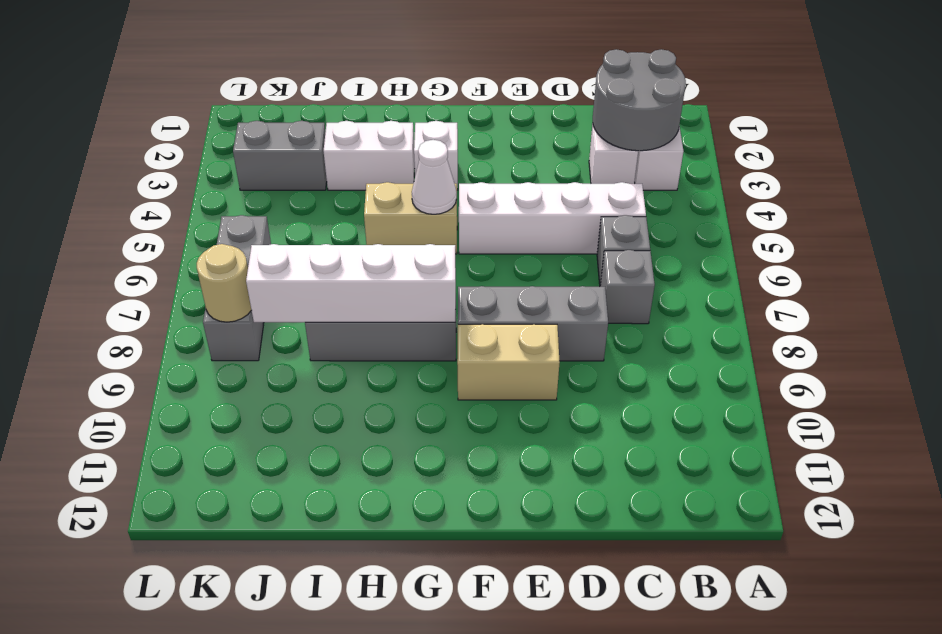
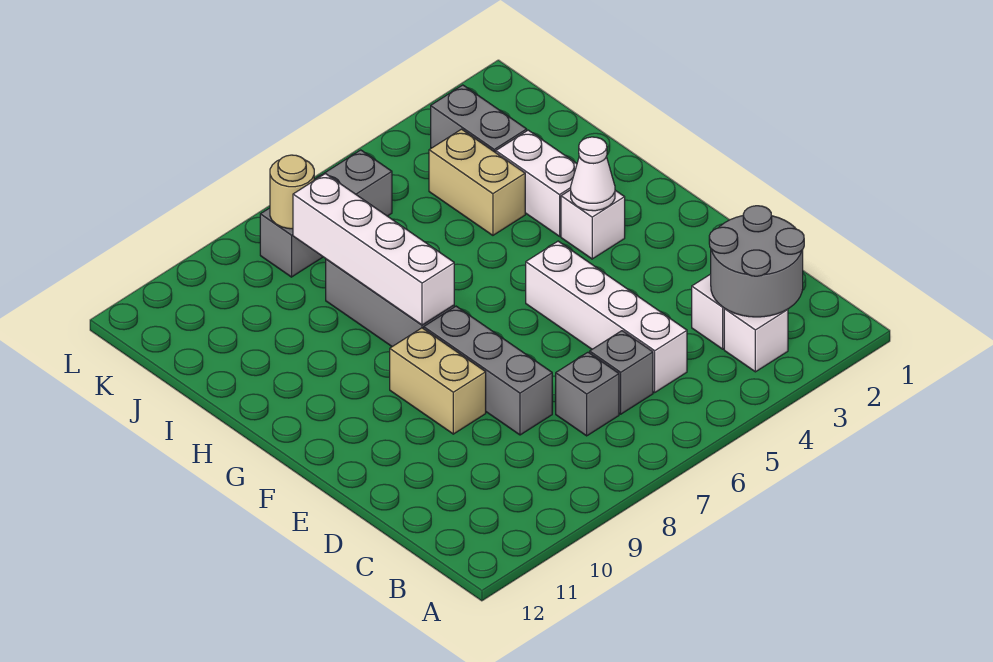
tan brick G5:H5 level 1 -> tan brick I4:J4 level 1
white cone G5 level 2 -> white cone G3 level 2

